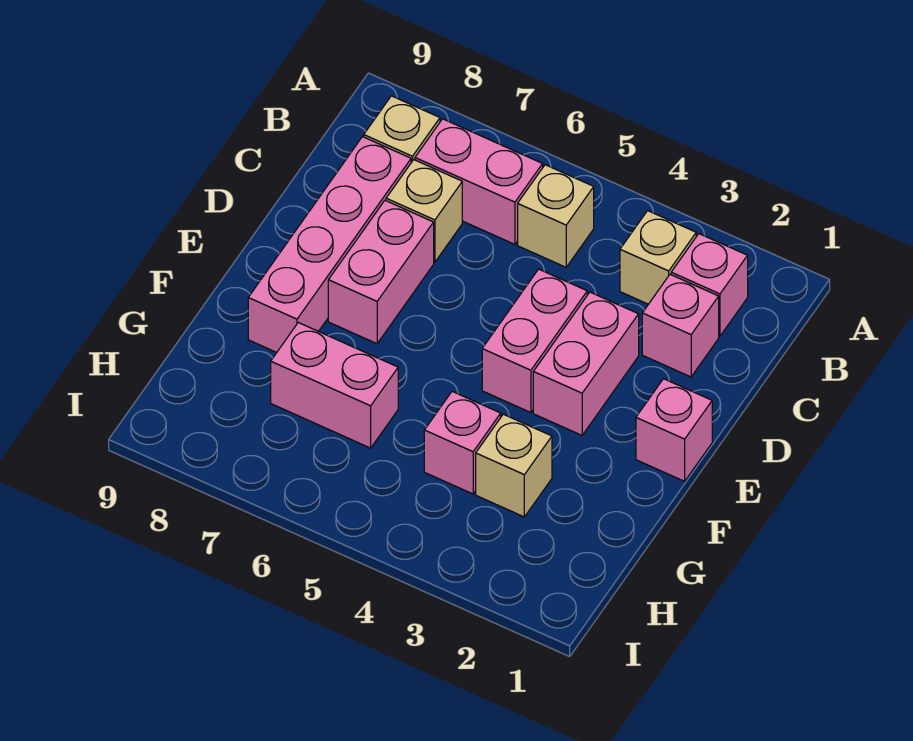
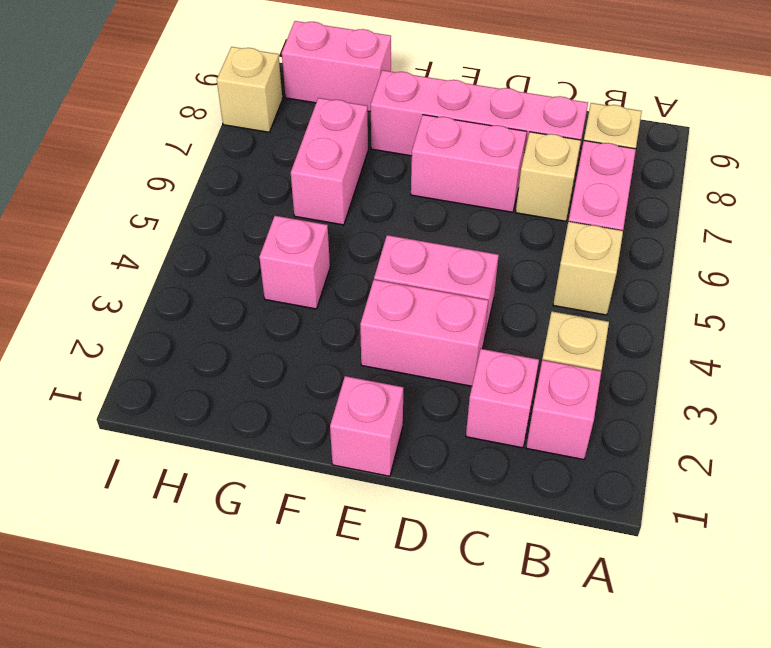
tan brick G3 level 1 -> tan brick I8 level 1
none -> pink brick G9:H9 level 1

